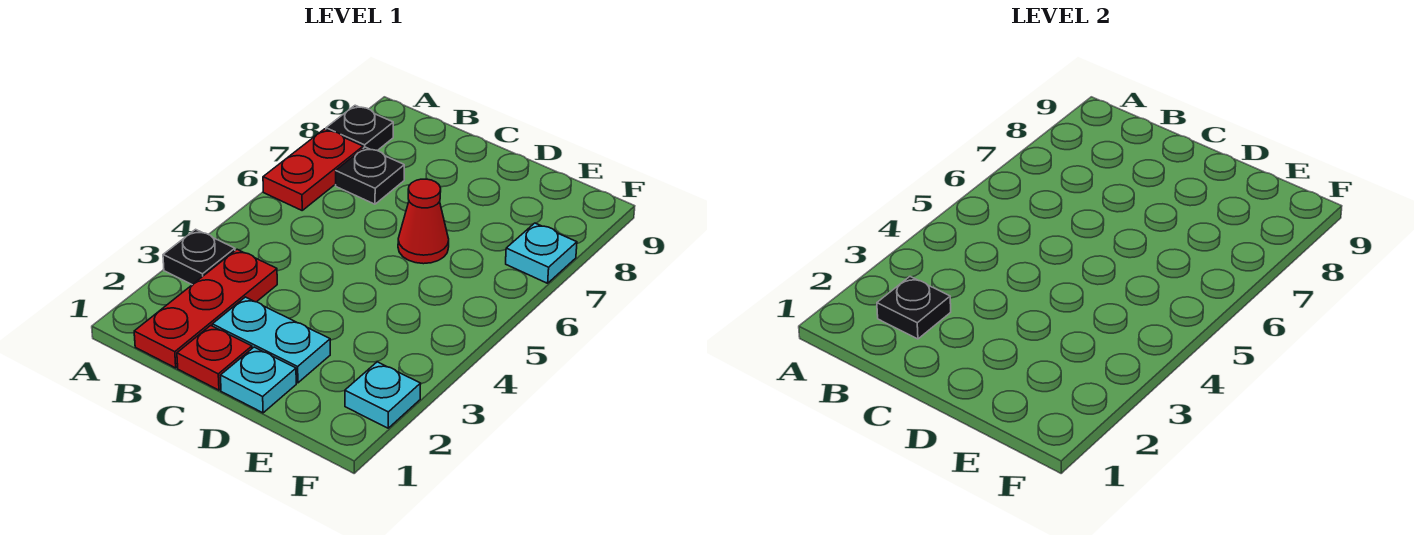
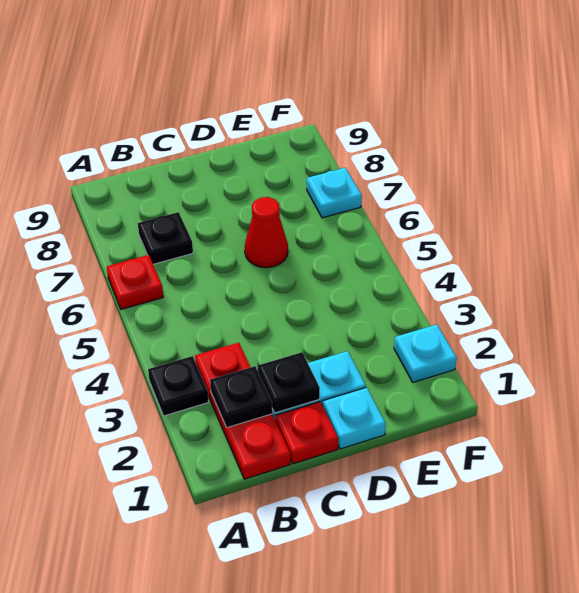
red plate A6:A7 level 1 -> red plate A6 level 1
black plate A8 level 1 -> black plate C2 level 2

